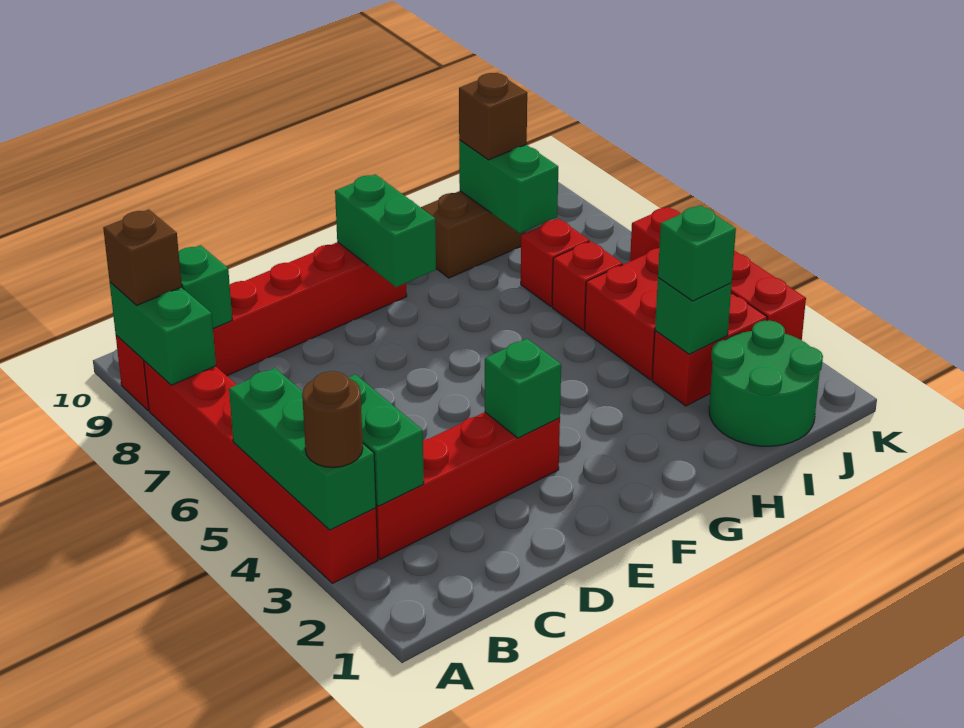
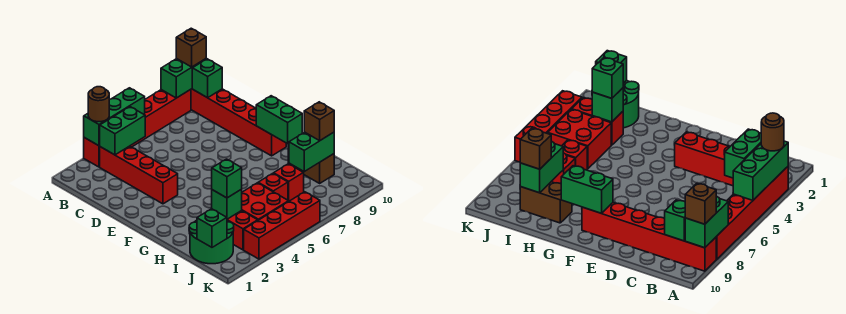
green brick E3 level 2 -> green brick J1 level 2
green brick F8:F9 level 2 -> green brick F9:G9 level 2

